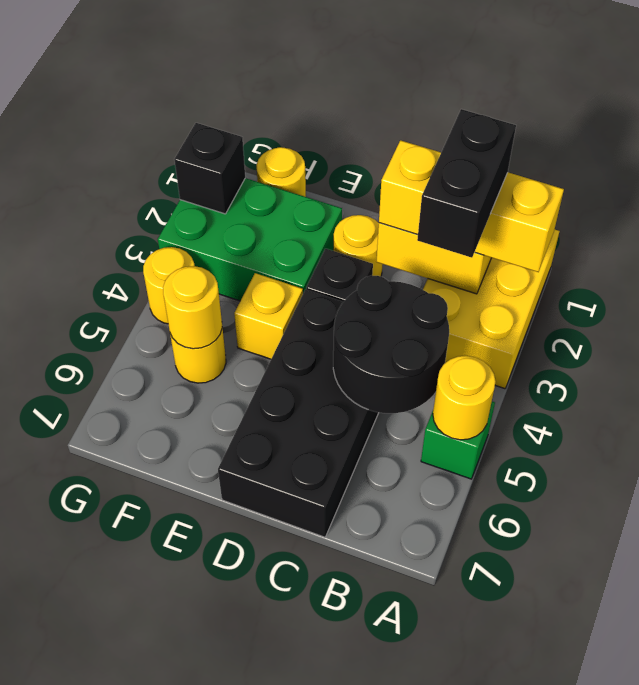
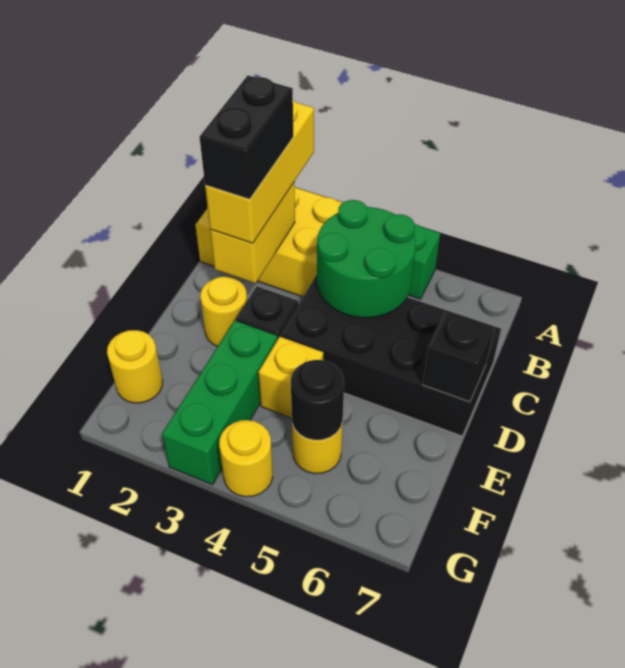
yellow round brick A5 level 2 -> none
black brick B2:B3 level 4 -> black brick B2:C2 level 4
black round brick B4:C5 level 2 -> green round brick B4:C5 level 2
green brick E2:G3 level 1 -> green brick E3:G3 level 1
yellow round brick F5 level 2 -> black round brick F5 level 2
black brick G2 level 2 -> black brick D7 level 2

